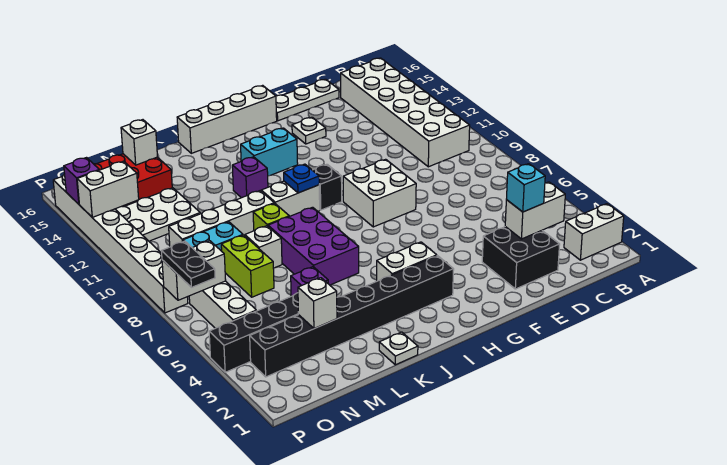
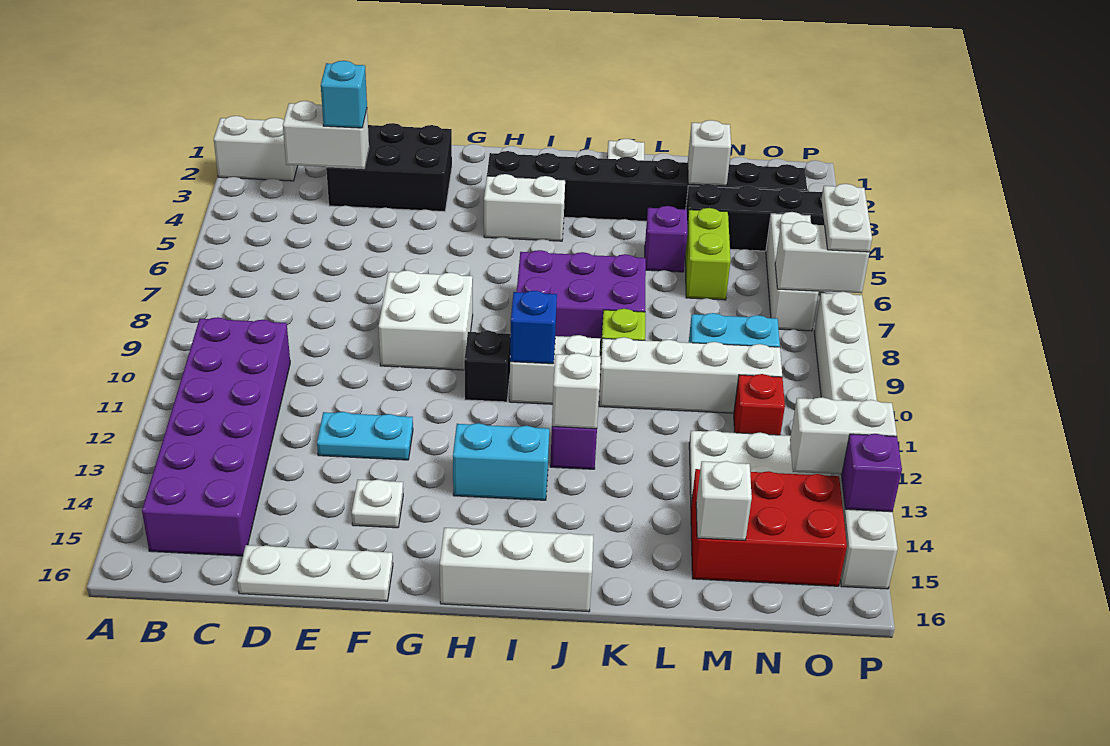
white brick B10:C15 level 1 -> purple brick B10:C15 level 1
black brick D2:E3 level 1 -> black brick D2:F3 level 1
none -> cyan plate E12:F12 level 1
white brick G16:J16 level 1 -> white brick H16:J16 level 1
blue plate I10 level 2 -> blue brick I10 level 2
purple brick J6:K8 level 1 -> purple brick I7:K8 level 1
white brick L8 level 1 -> white brick J12 level 2
lime brick M7:M8 level 1 -> lime brick M5:M6 level 1
none -> red brick N11 level 1
black plate P6:P7 level 3 -> white plate P6:P7 level 3

